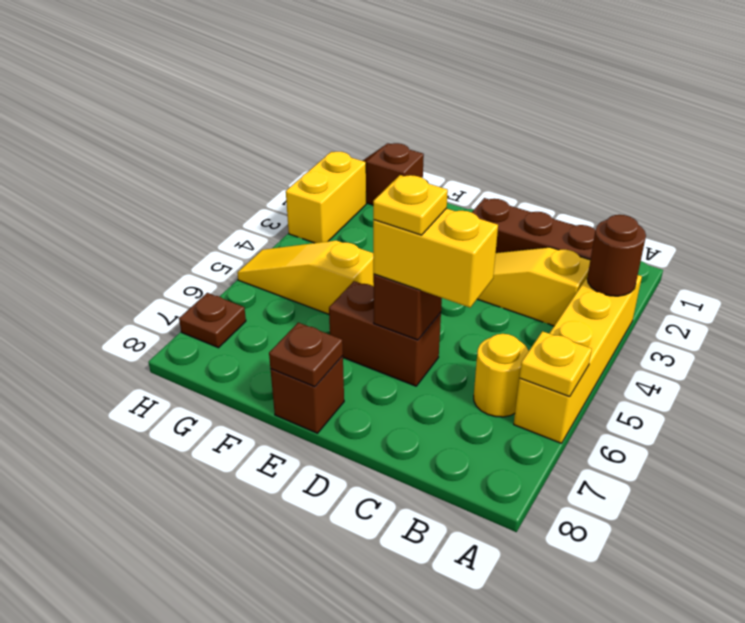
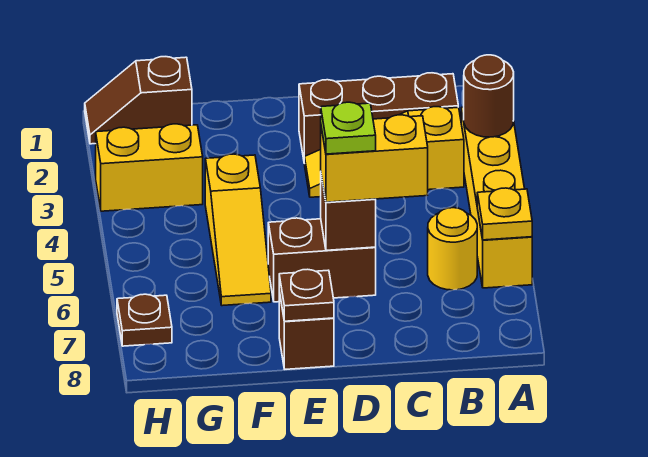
yellow plate D6 level 4 -> lime plate D6 level 4
yellow slope F5:H5 level 1 top F -> yellow slope F4:F6 level 1 top 4
yellow brick H2:H3 level 1 -> yellow brick G3:H3 level 1

